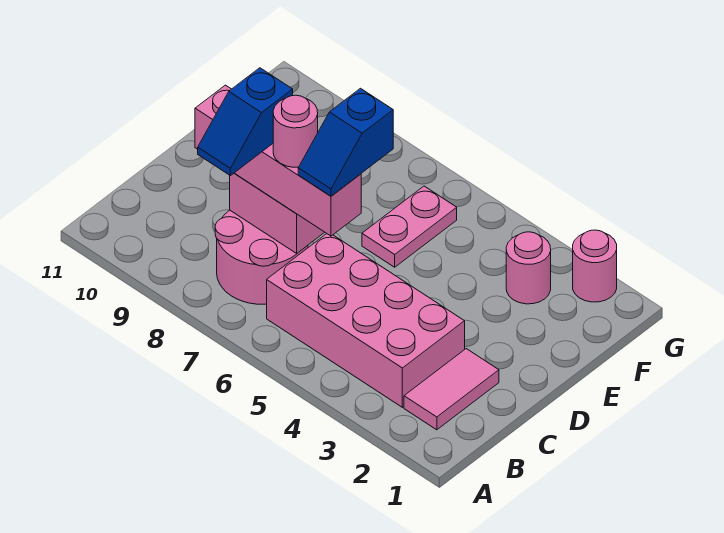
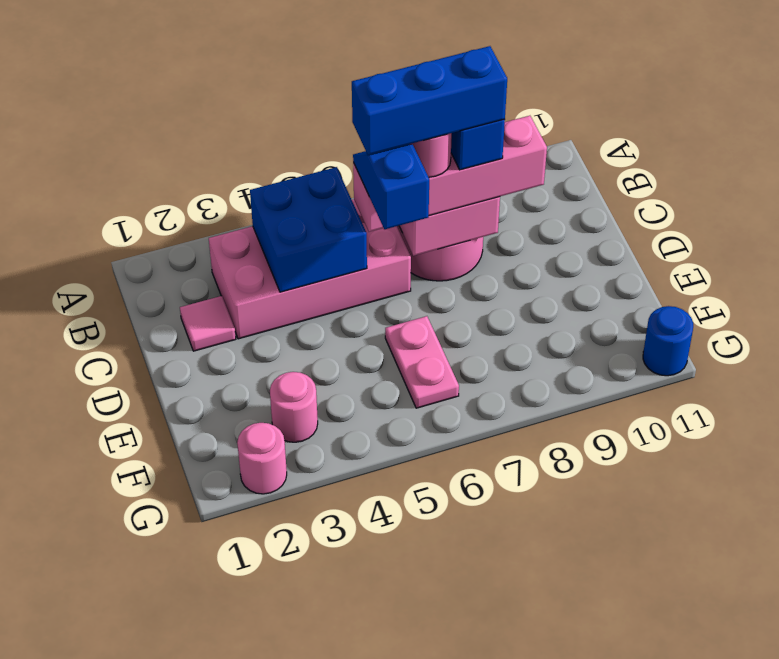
pink tile B2:C2 level 1 -> pink tile C2 level 1
none -> blue brick B4:C5 level 2
none -> blue brick C6:C8 level 5
none -> blue round brick G11 level 1

